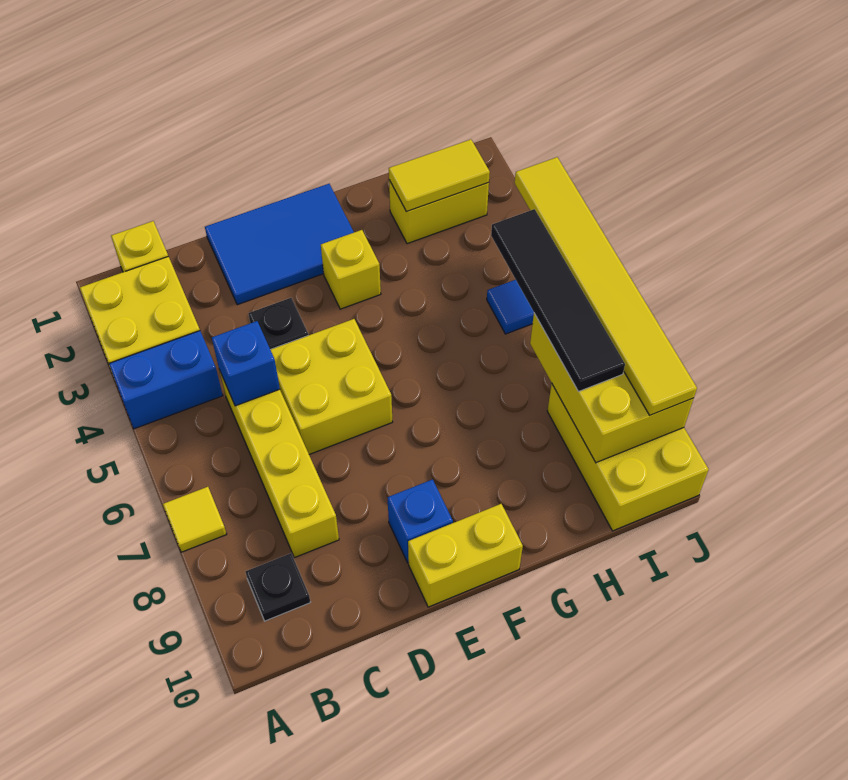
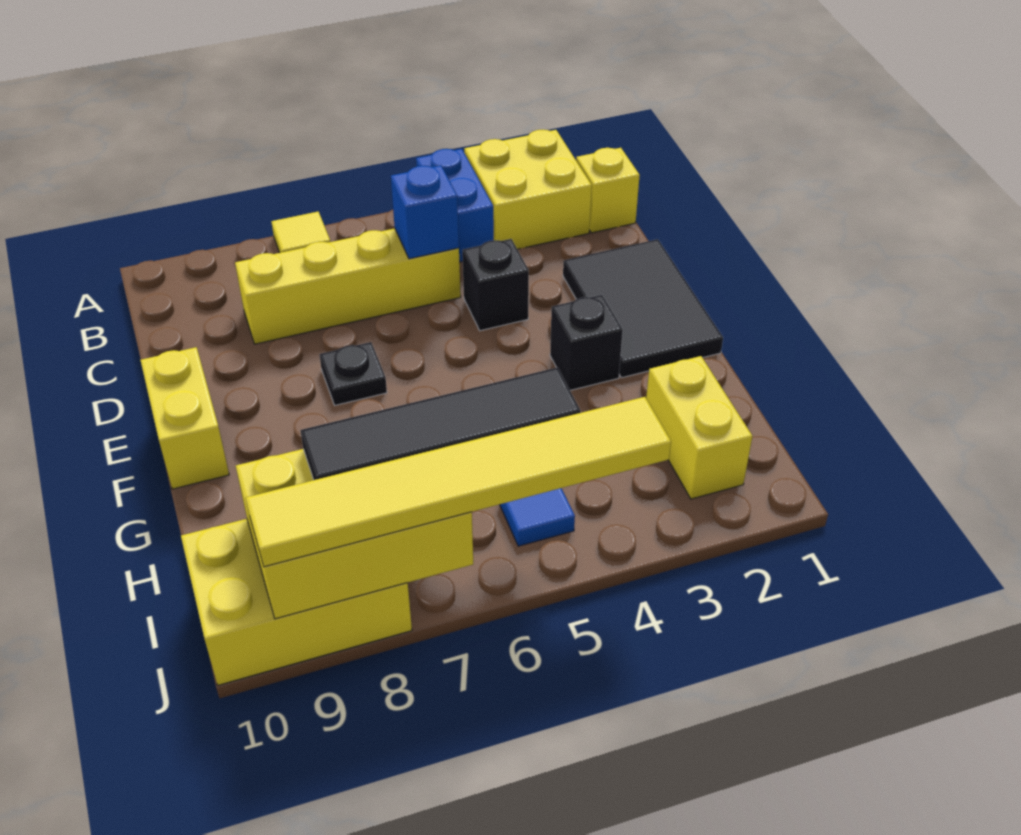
black plate B9 level 1 -> black plate E7 level 1
blue tile D1:F2 level 1 -> black tile D1:F2 level 1
yellow brick D5:E6 level 1 -> none
blue brick E9 level 1 -> none
yellow brick F3 level 1 -> black brick F3 level 1
yellow tile H2:I2 level 2 -> none

